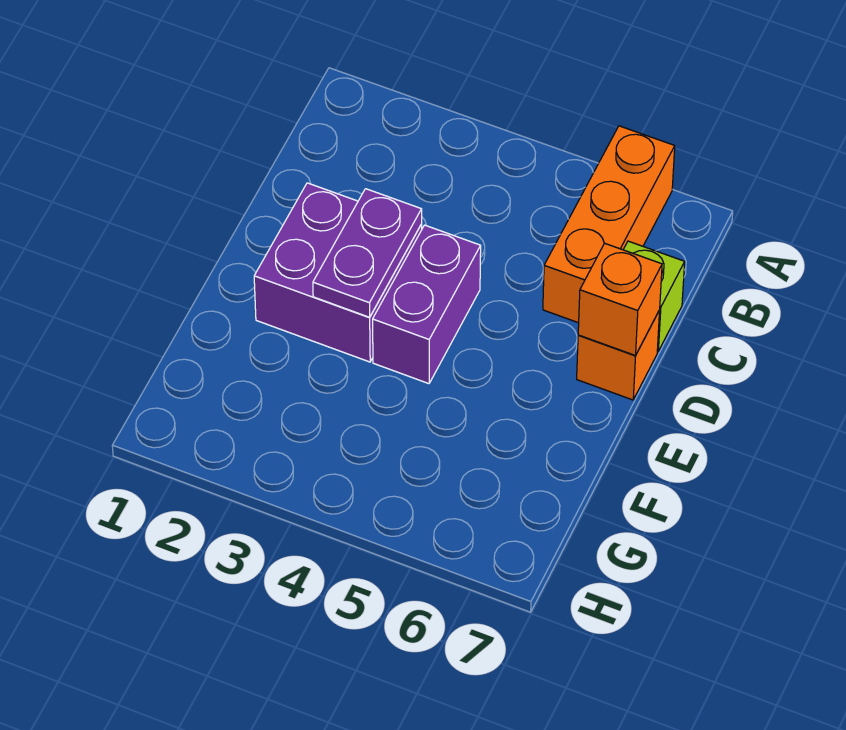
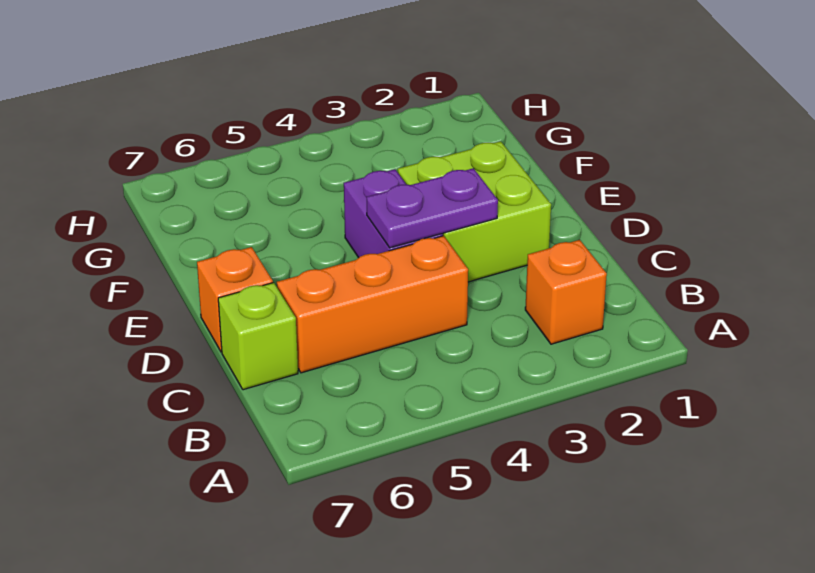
orange brick A6:C6 level 1 -> orange brick C4:C6 level 1
purple brick D2:E3 level 1 -> lime brick D2:E3 level 1
purple plate D3:E3 level 2 -> purple plate D3:D4 level 2
orange brick D7 level 2 -> orange brick B2 level 1

